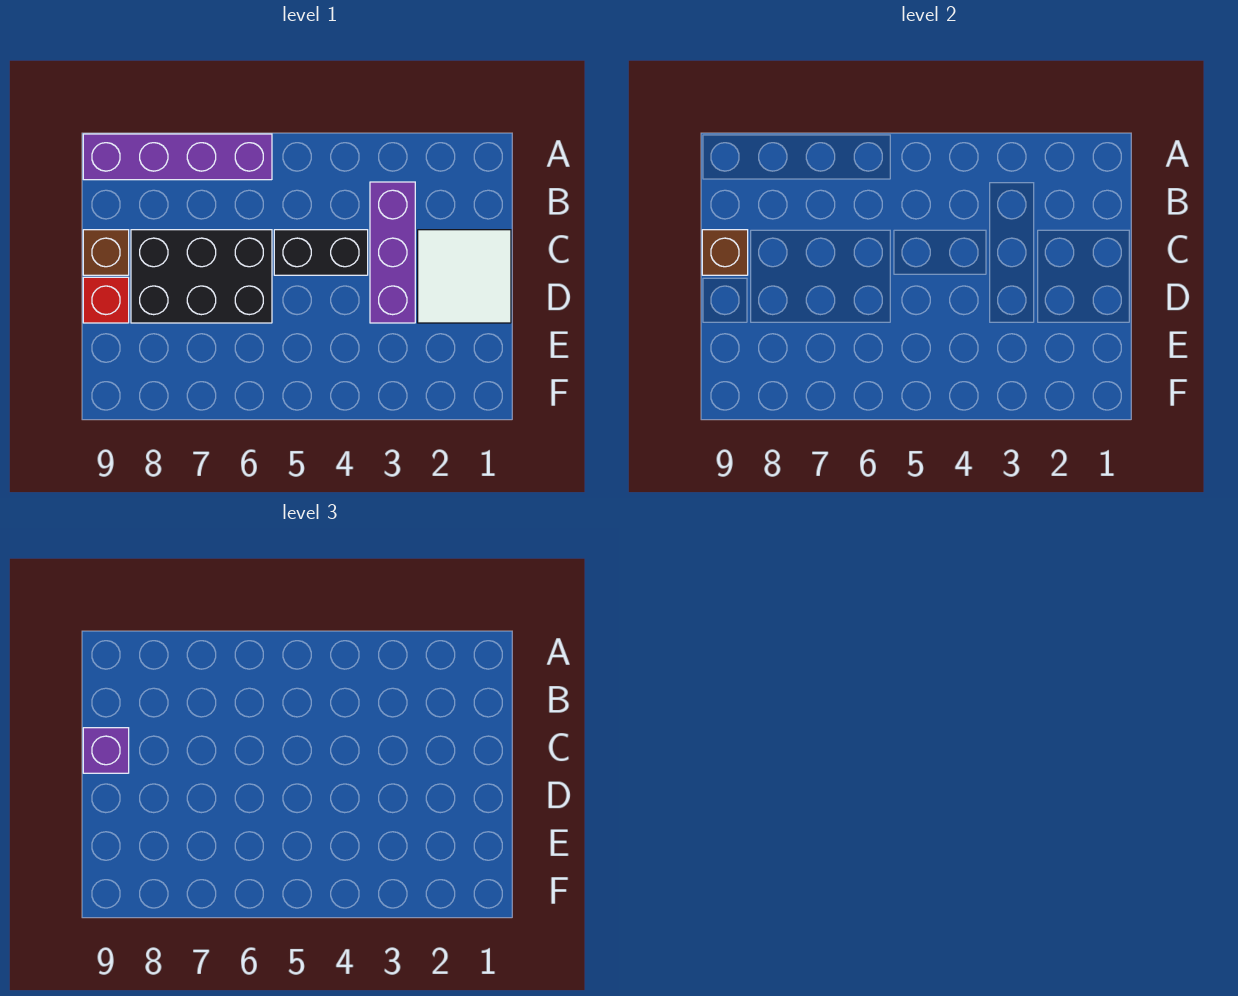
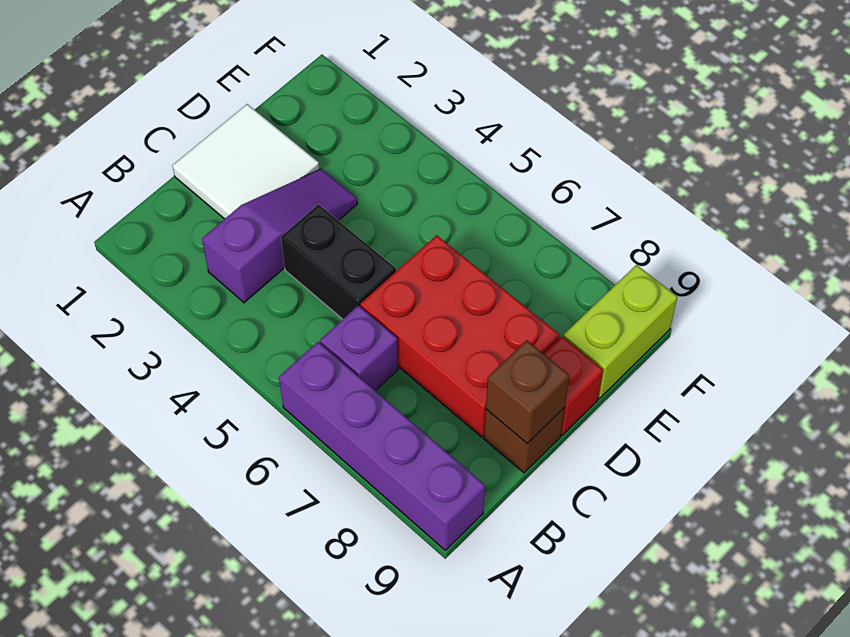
purple brick B3:D3 level 1 -> purple slope B3:D3 level 1 top B
black brick C6:D8 level 1 -> red brick C6:D8 level 1
purple brick C9 level 3 -> purple brick B6 level 1
none -> lime brick E9:F9 level 1

